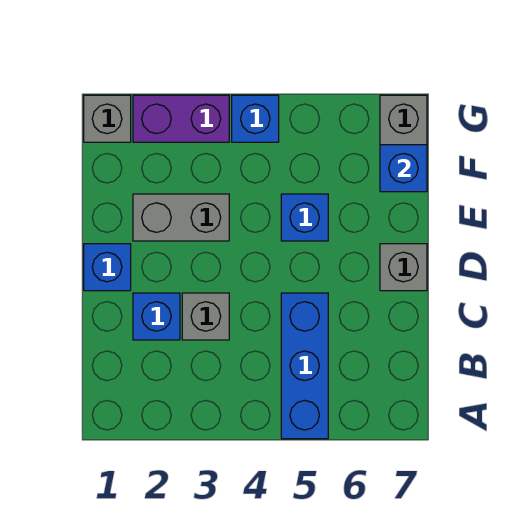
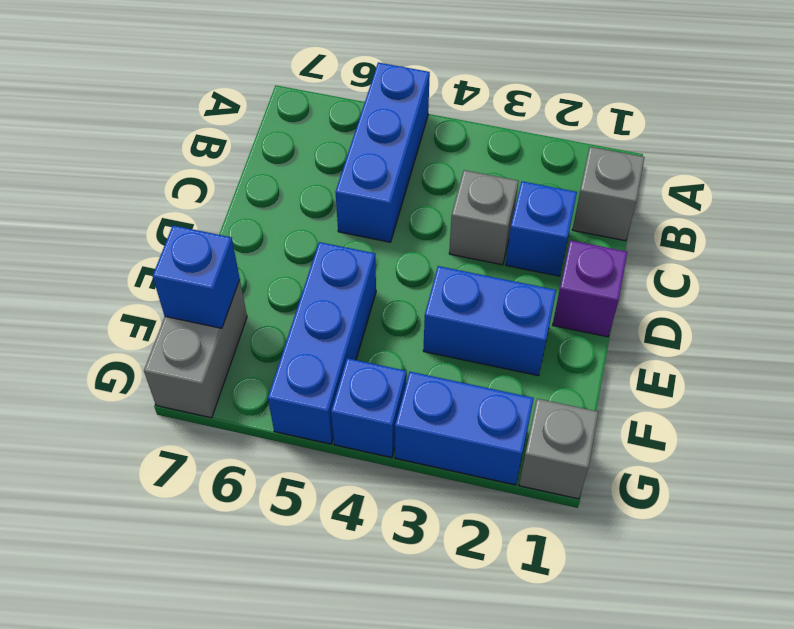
blue brick D1 level 1 -> purple brick D1 level 1
grey brick D7 level 1 -> grey brick B1 level 1
grey brick E2:E3 level 1 -> blue brick E2:E3 level 1
blue brick E5 level 1 -> blue brick E5:G5 level 1
purple brick G2:G3 level 1 -> blue brick G2:G3 level 1

